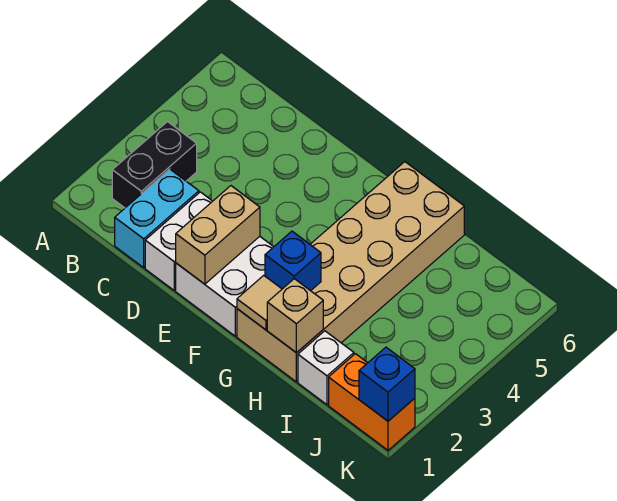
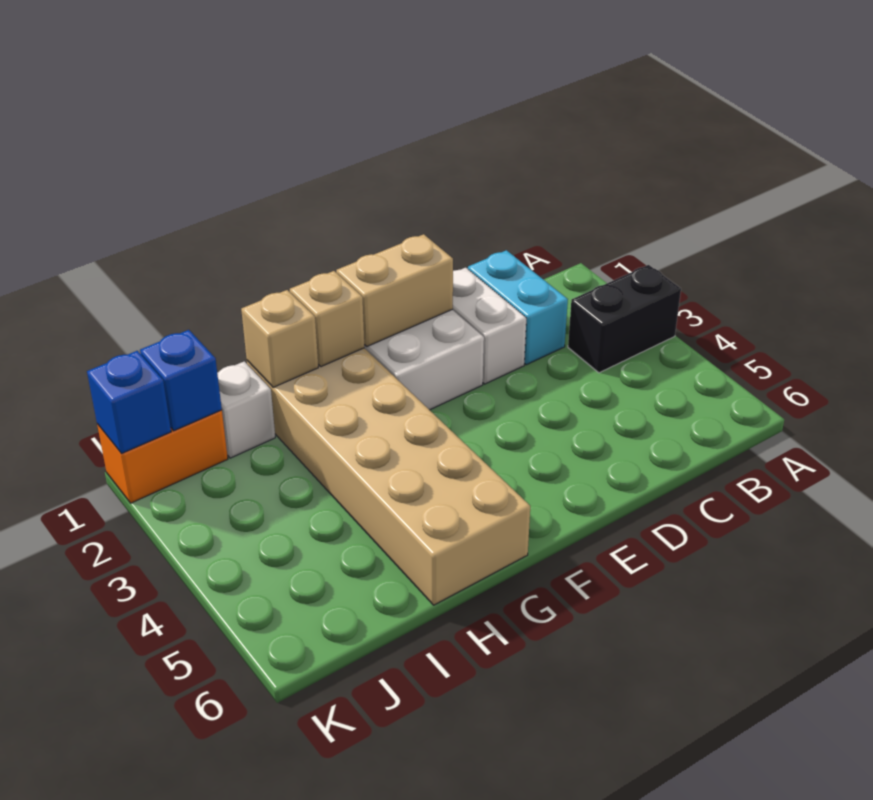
black brick B2:B3 level 1 -> black brick A3:B3 level 1
tan brick E1:E2 level 2 -> tan brick E1:F1 level 2
tan tile G1 level 2 -> tan brick G1 level 2
blue brick G2 level 2 -> blue brick J1 level 2

